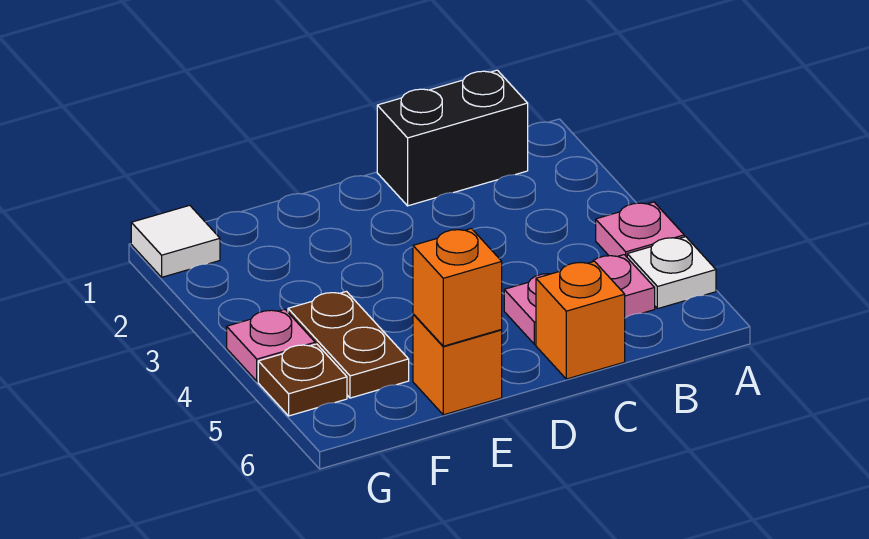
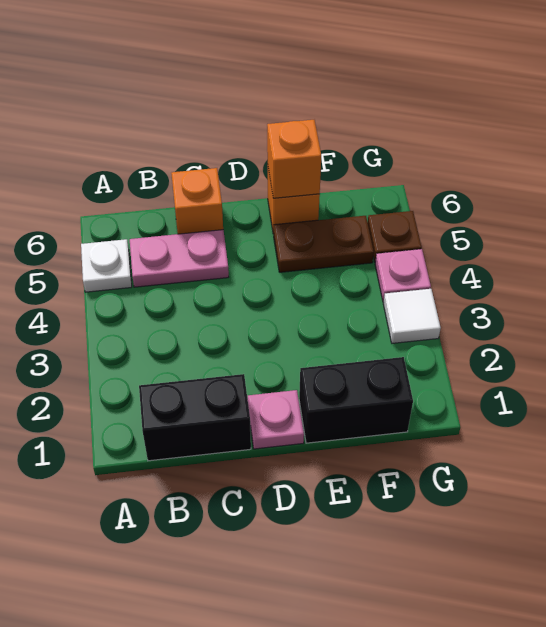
pink plate A4 level 1 -> pink plate D1 level 1
none -> black brick E1:F1 level 1
brown plate F4:F5 level 1 -> brown plate E5:F5 level 1
white tile G1 level 1 -> white tile G3 level 1

